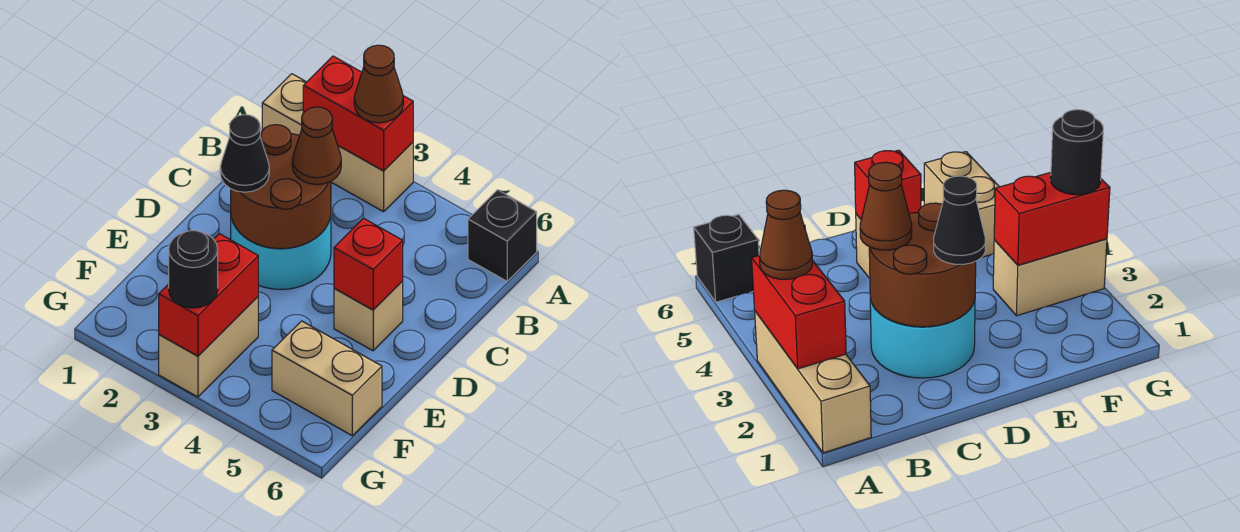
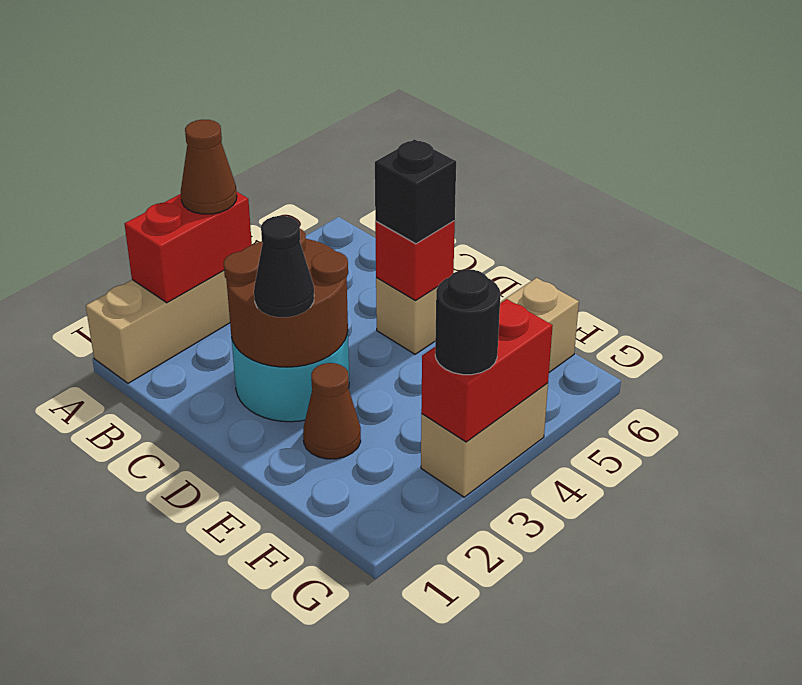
black brick A6 level 1 -> black brick D5 level 3
brown cone C3 level 3 -> brown cone E2 level 1
tan brick F3:G3 level 1 -> tan brick G3:G4 level 1
red brick F3:G3 level 2 -> red brick G3:G4 level 2

